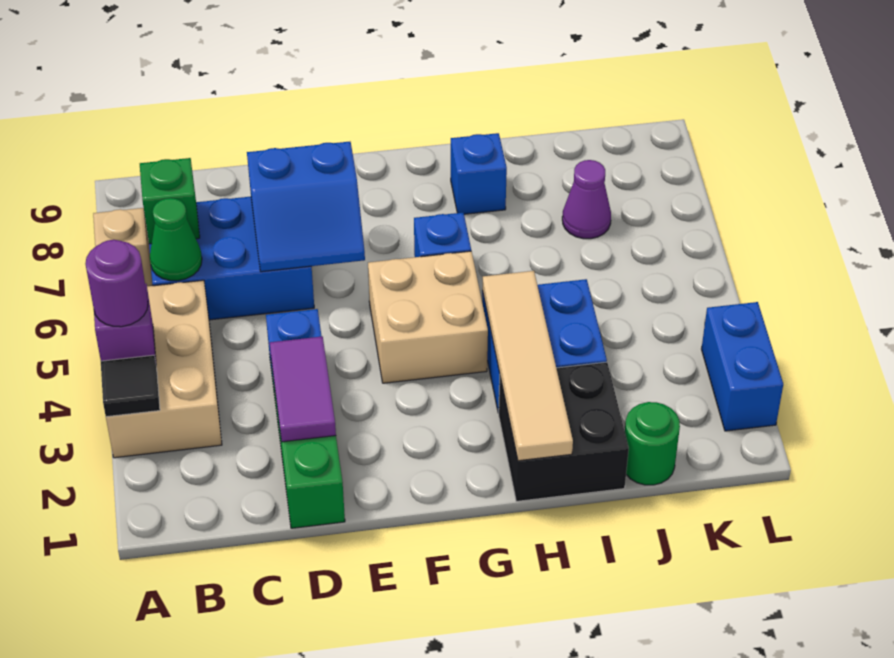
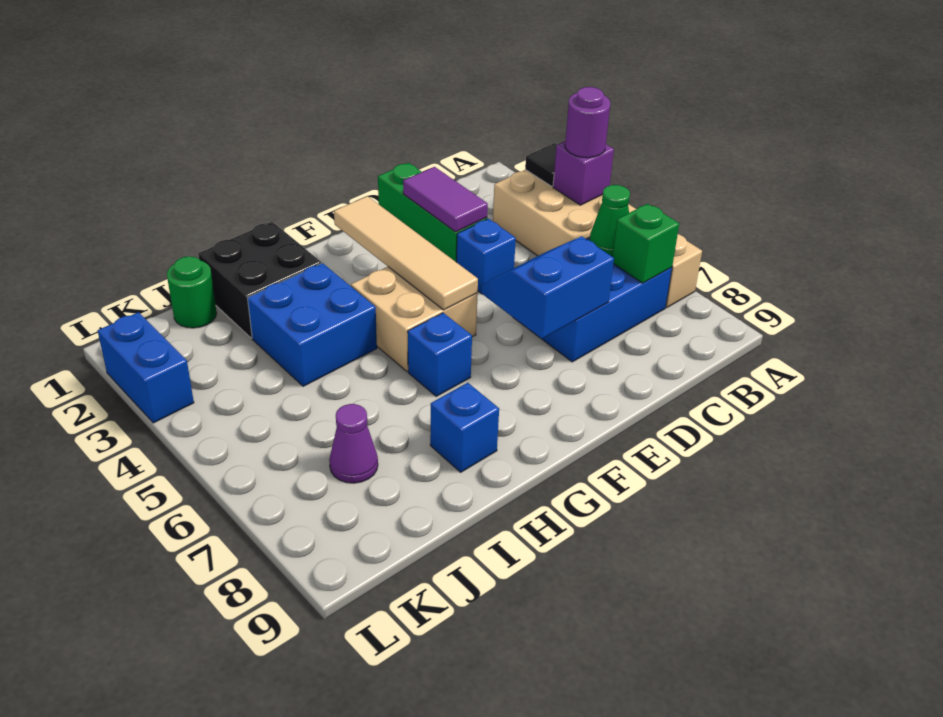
tan tile H1:H4 level 2 -> tan tile F2:F5 level 2

